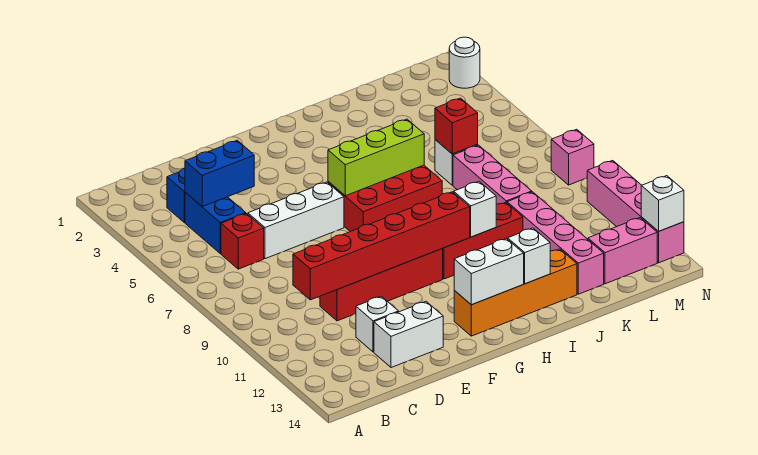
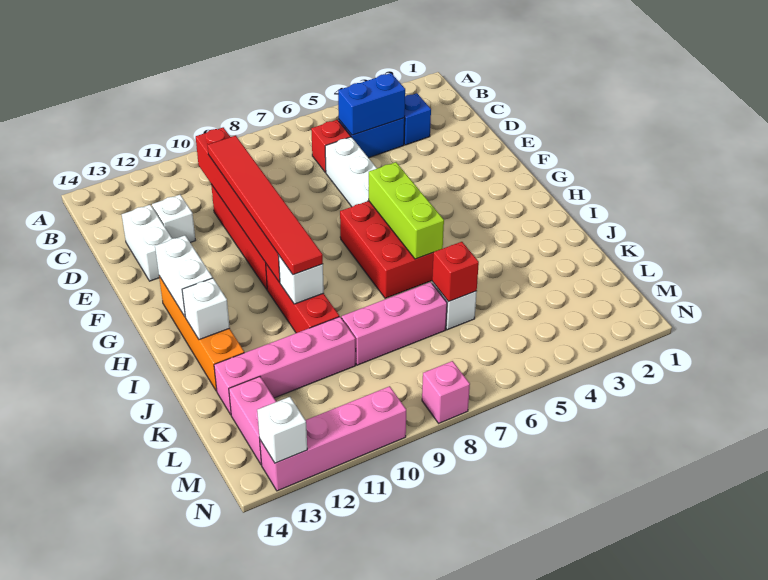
blue brick C4:D4 level 2 -> blue brick C4:C5 level 2
none -> red tile D10:I10 level 3
white round brick N2 level 1 -> none

